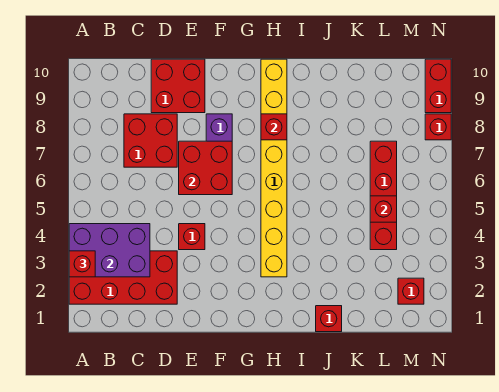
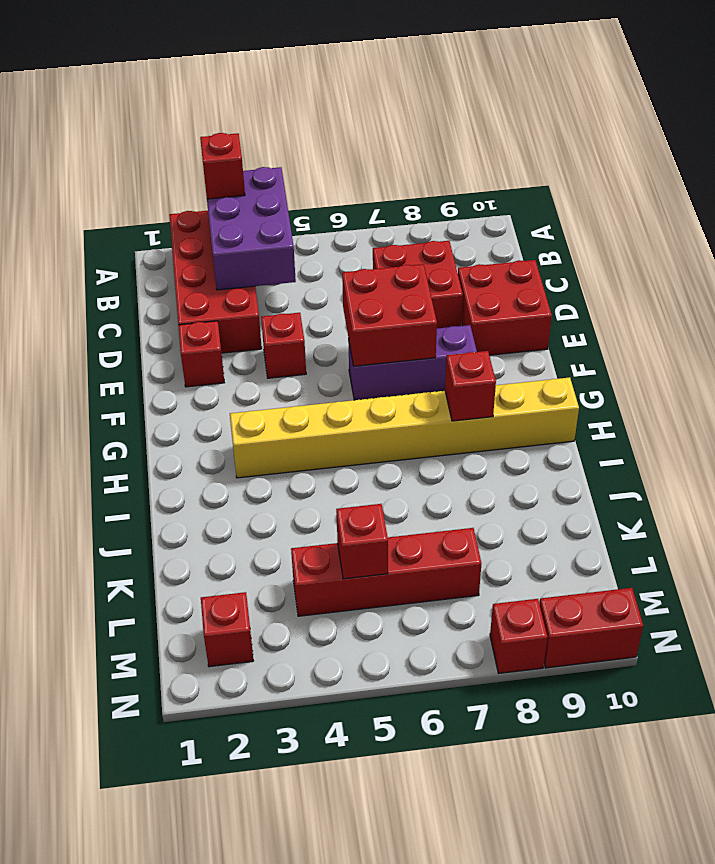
red brick J1 level 1 -> red brick E2 level 1

